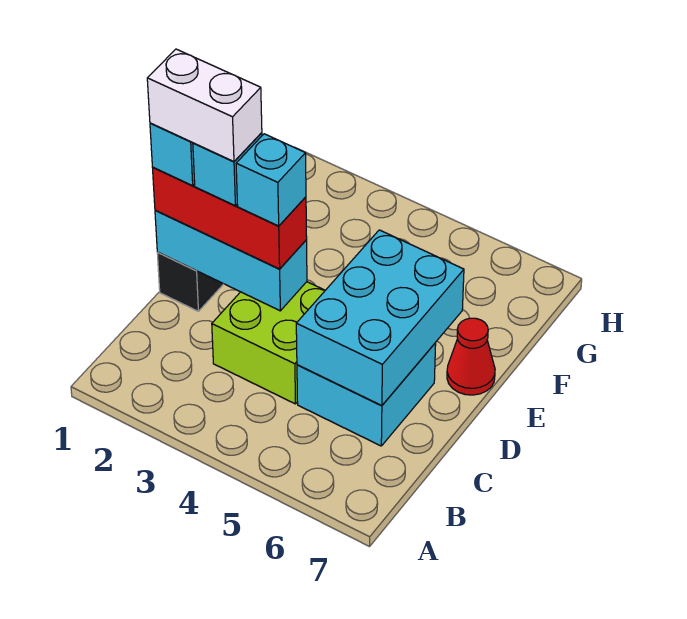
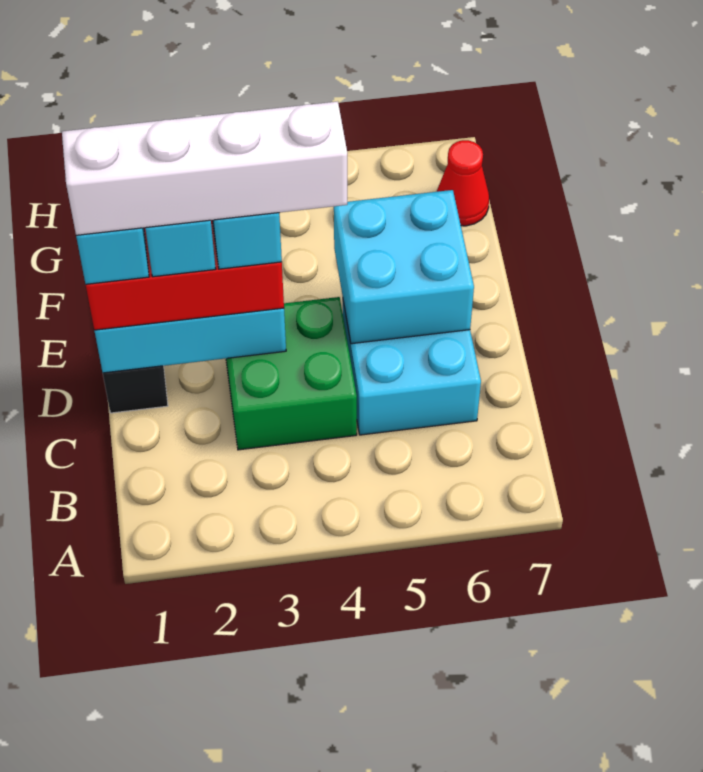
lime brick C3:D4 level 1 -> green brick C3:D4 level 1
cyan brick C5:E6 level 2 -> cyan brick D5:E6 level 2
white brick D1:D2 level 5 -> white brick D1:D4 level 5
red cone E7 level 1 -> red cone G7 level 1

